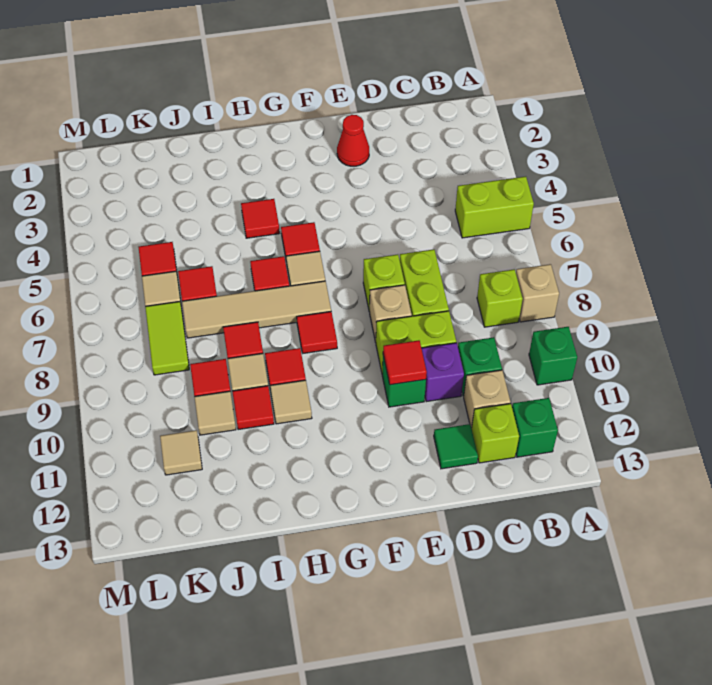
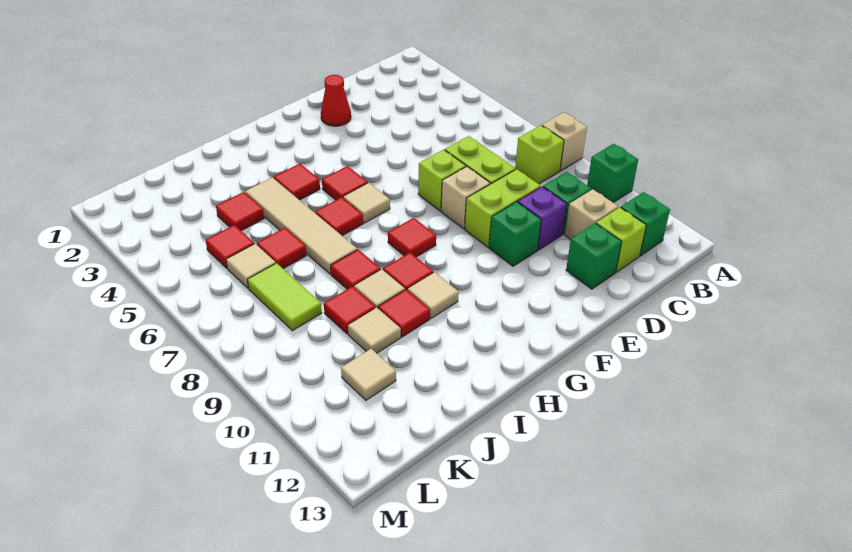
lime brick A5:B5 level 1 -> none
green tile D12 level 1 -> green brick D12 level 1
red tile E10 level 2 -> red tile J4 level 1
tan tile G7:J7 level 1 -> tan tile I4:I7 level 1

